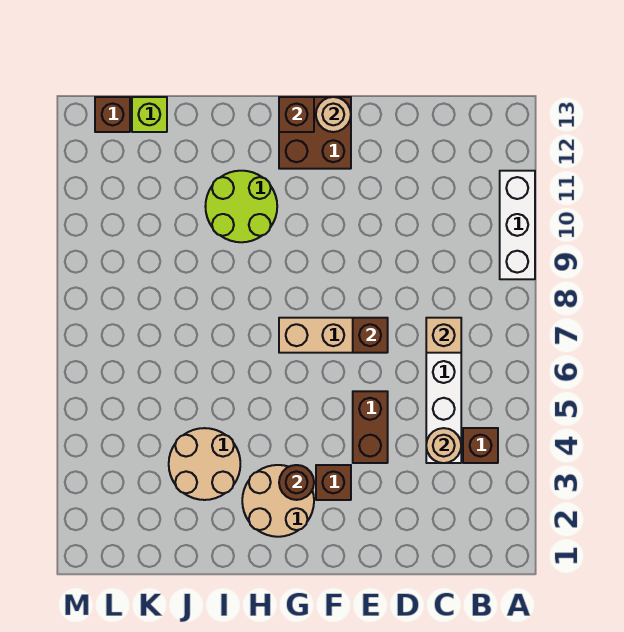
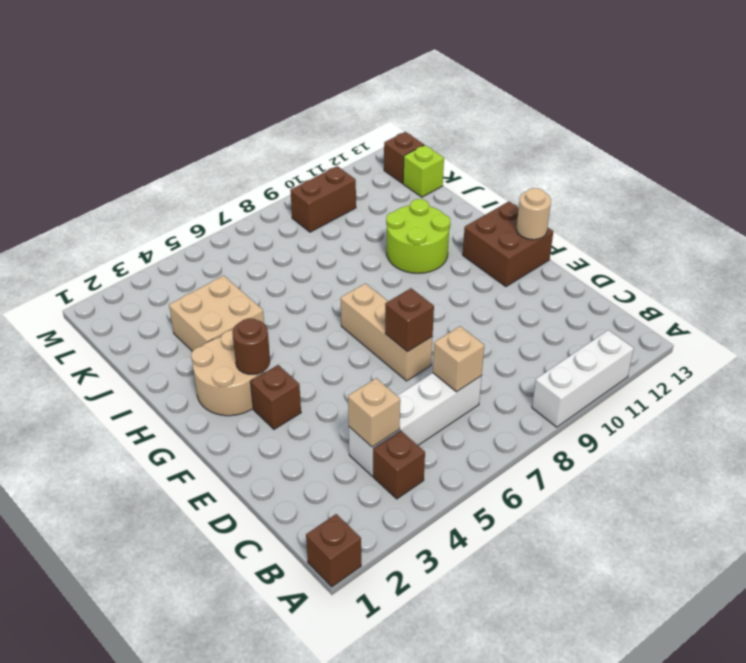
tan round brick C4 level 2 -> tan brick C4 level 2
brown brick E4:E5 level 1 -> brown brick L9:L10 level 1
brown brick G13 level 2 -> brown brick A1 level 1
tan round brick I3:J4 level 1 -> tan brick I3:J4 level 1

